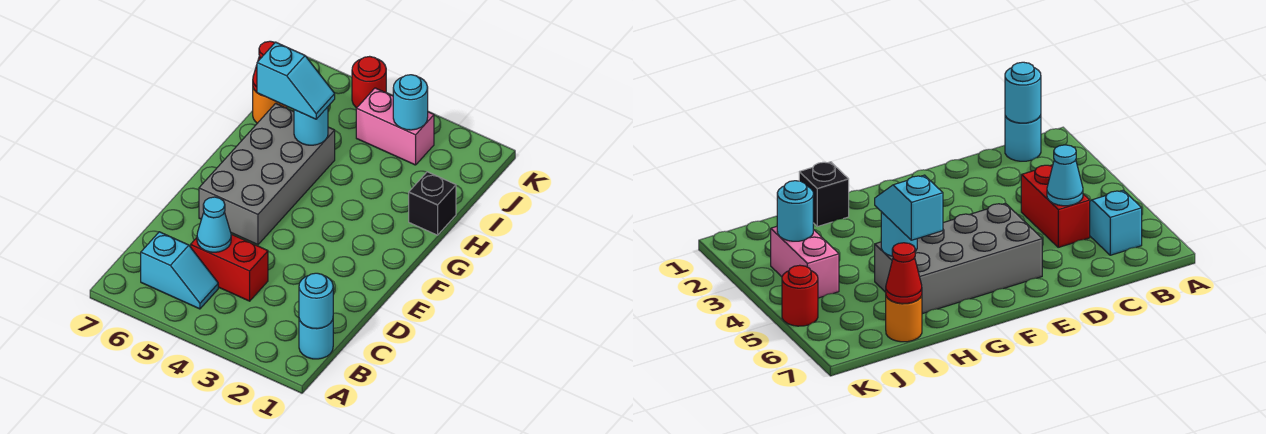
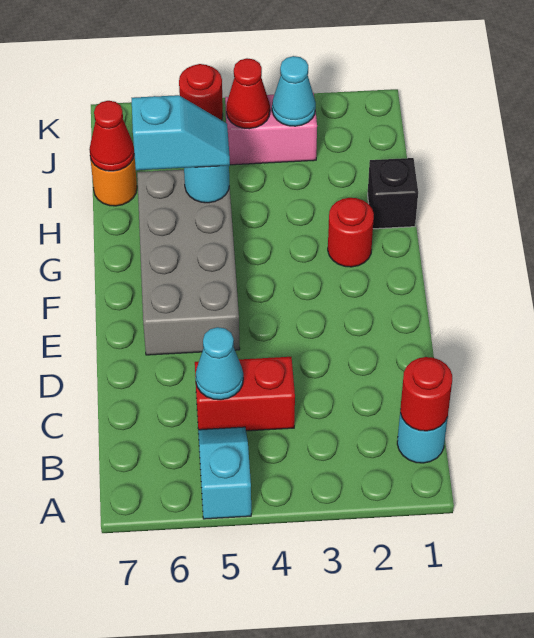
cyan round brick B1 level 2 -> red round brick B1 level 2
cyan slope B5:B6 level 1 top 6 -> cyan slope A5:B5 level 1 top A
none -> red round brick G2 level 1
cyan round brick J3 level 2 -> cyan cone J3 level 2
none -> red cone J4 level 2

